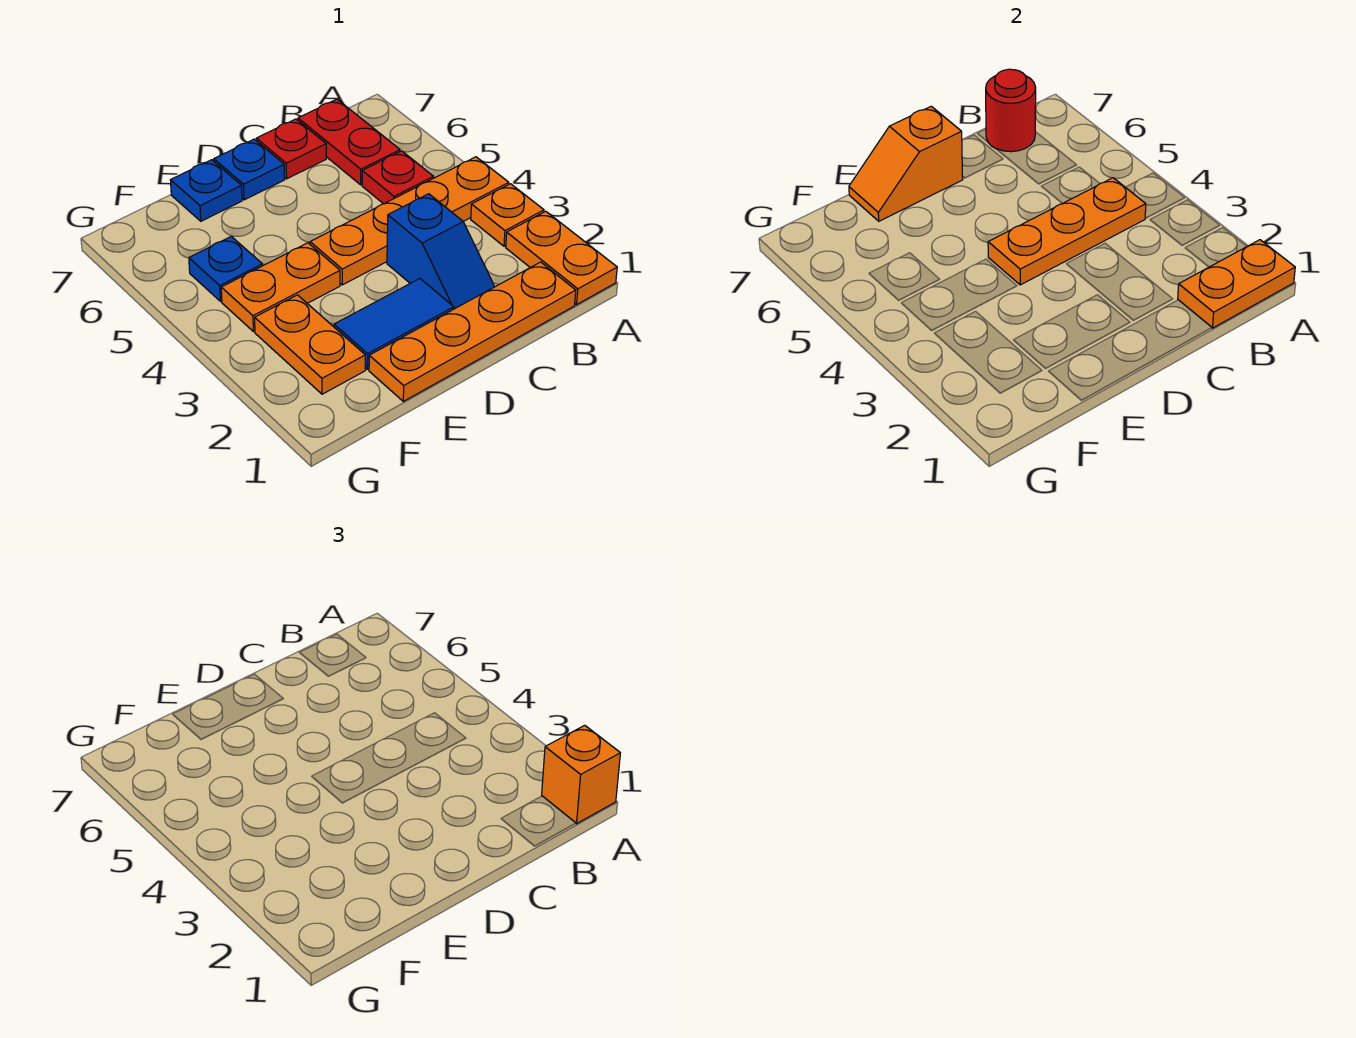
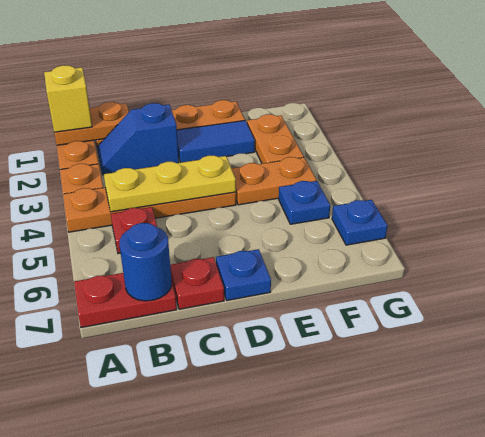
orange brick A1 level 3 -> yellow brick A1 level 3
orange plate B4:D4 level 2 -> yellow plate B4:D4 level 2
red plate B6:B7 level 1 -> red plate A7:B7 level 1
red round brick B7 level 2 -> blue round brick B7 level 2
blue slope C2:C3 level 1 top 3 -> blue slope B2:C2 level 1 top C
orange slope D7:E7 level 2 top D -> none
blue plate E7 level 1 -> blue plate G6 level 1

